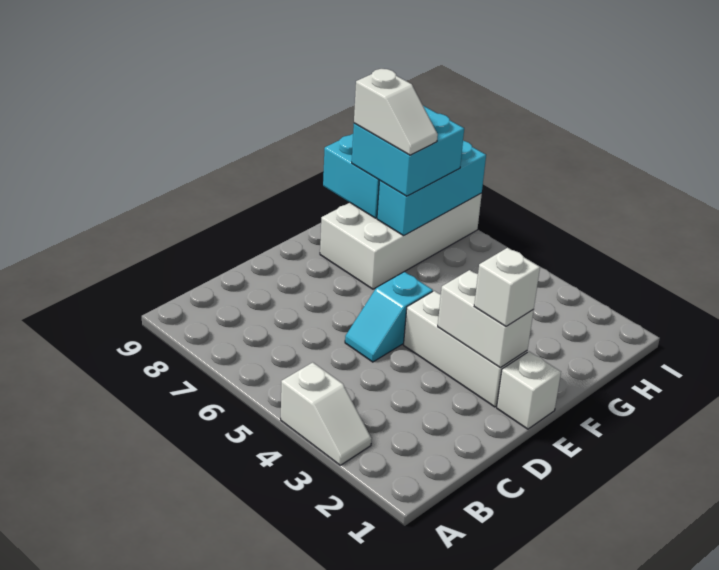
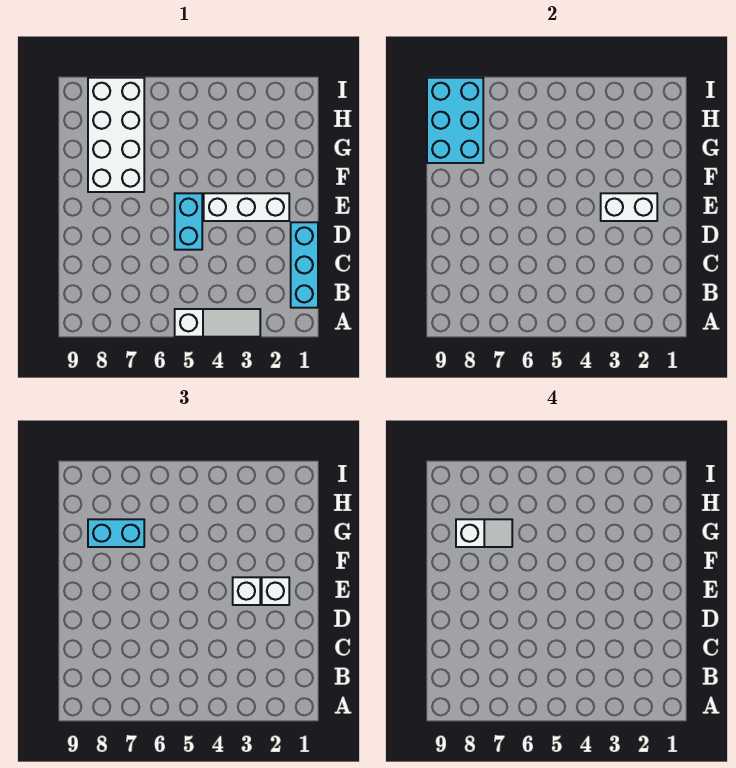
white slope A3:A4 level 1 top 4 -> white slope A3:A5 level 1 top 5
cyan slope D5:E5 level 1 top E -> cyan brick D5:E5 level 1
white brick E1 level 1 -> white brick E3 level 3
cyan brick G7:I7 level 2 -> cyan brick B1:D1 level 1
cyan brick G7:H8 level 3 -> cyan brick G7:G8 level 3

